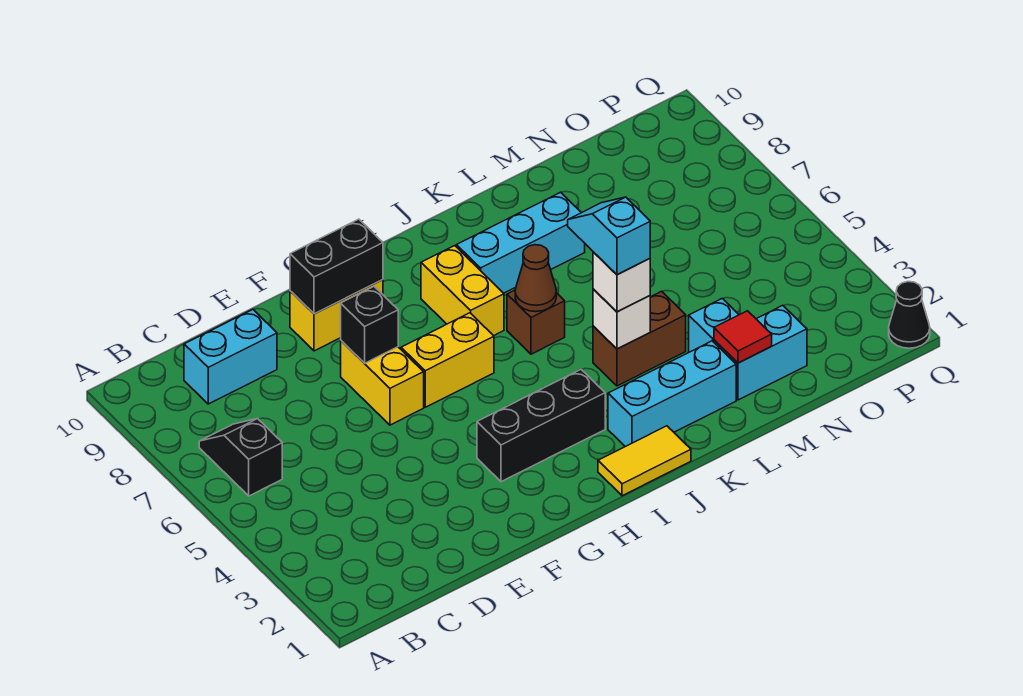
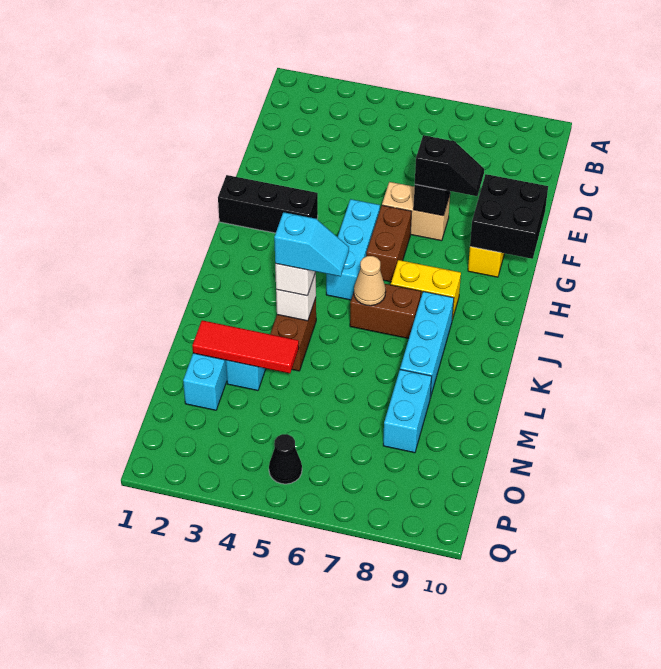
black slope B6:B7 level 1 top 6 -> black slope F7:F8 level 3 top 7
cyan brick C9:D9 level 1 -> cyan brick M8:N8 level 1
yellow brick F6:F7 level 1 -> tan brick F6:F7 level 1
black brick F9:G9 level 2 -> black brick F9:G10 level 2
black brick G3:I3 level 1 -> black brick G1:G3 level 1
yellow brick G6:H6 level 1 -> brown brick G6:H6 level 1
yellow tile I1:J1 level 1 -> none
cyan brick J2:L2 level 1 -> cyan brick G5:I5 level 1
brown brick J6 level 1 -> brown brick J6:J7 level 1
brown cone J6 level 2 -> tan cone J6 level 2
red tile M2 level 2 -> red tile M2:M4 level 2
black cone Q1 level 1 -> black cone P5 level 1

